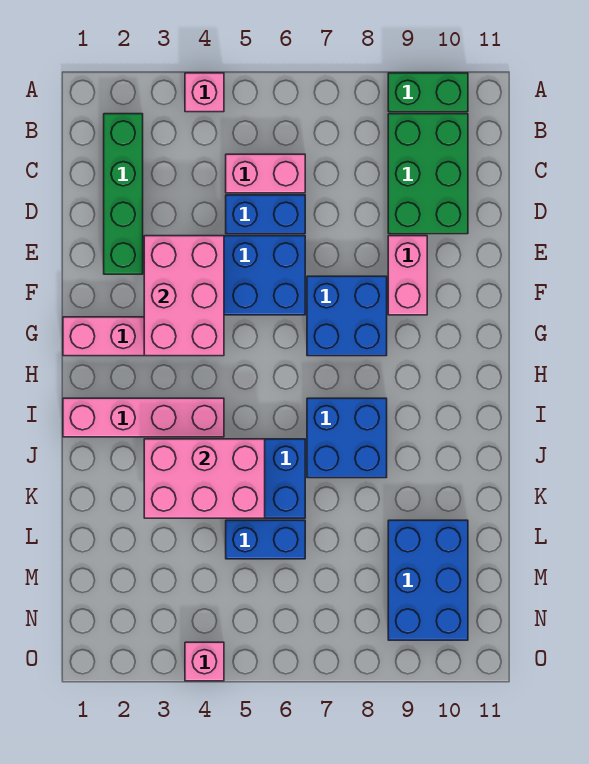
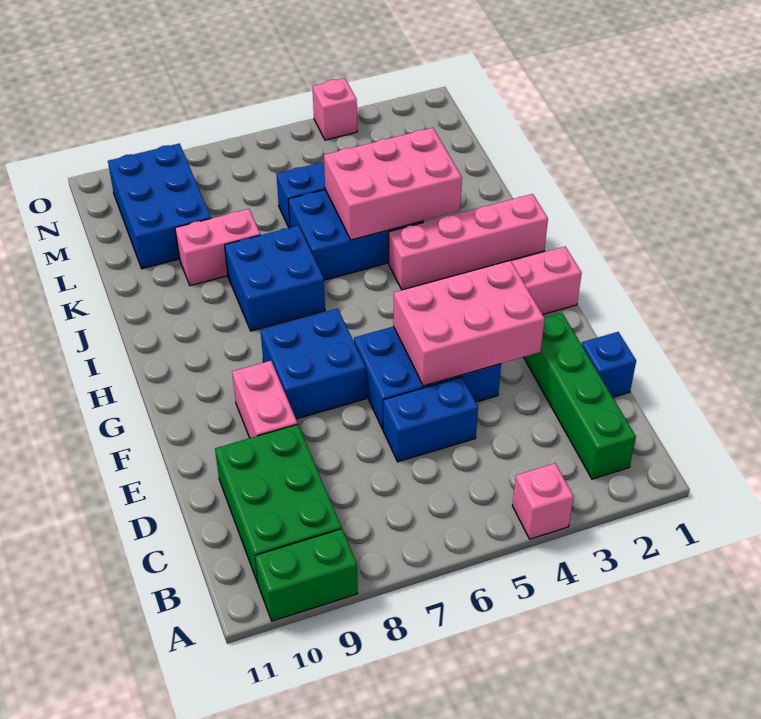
pink brick C5:C6 level 1 -> pink brick K8:K9 level 1
none -> blue brick D1 level 1
pink brick E3:G4 level 2 -> pink brick E3:F5 level 2

